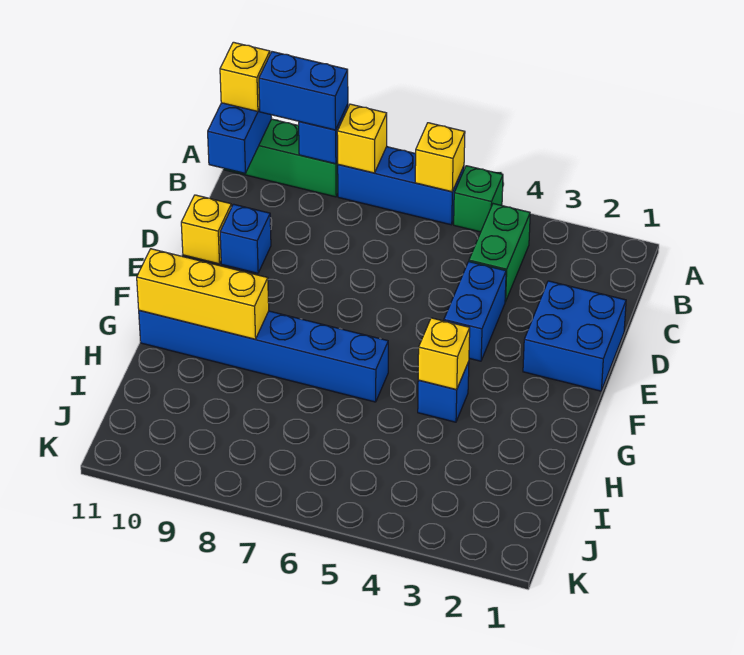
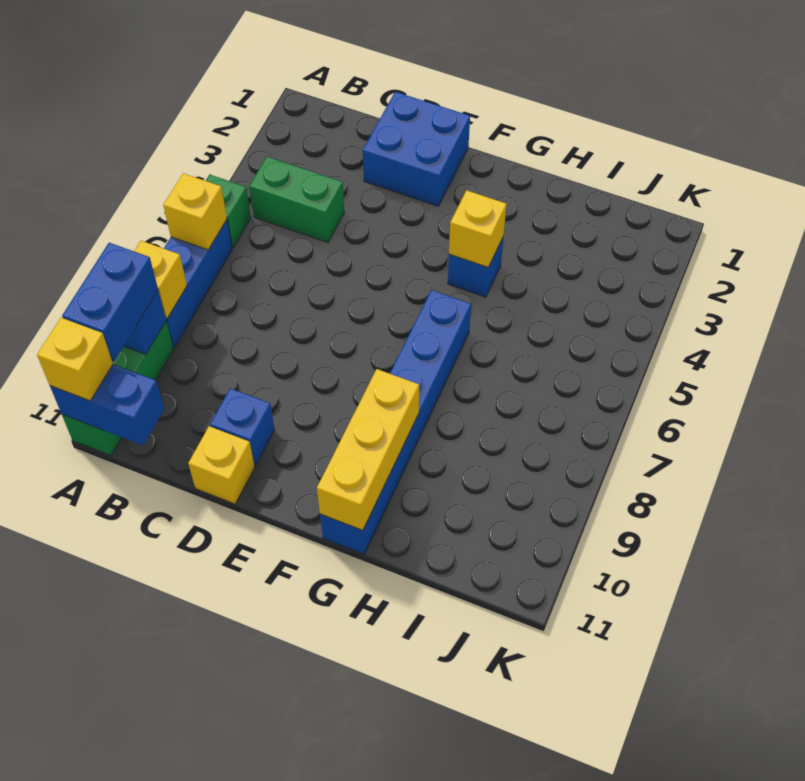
blue brick D4:E4 level 1 -> none

